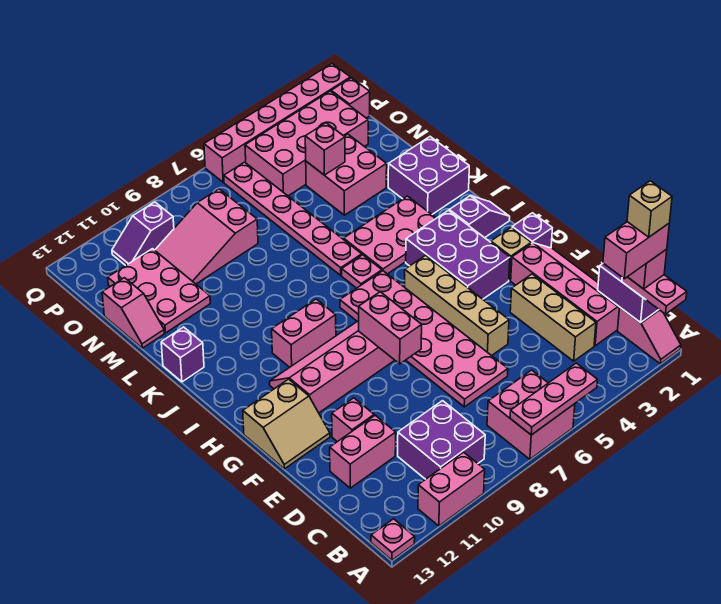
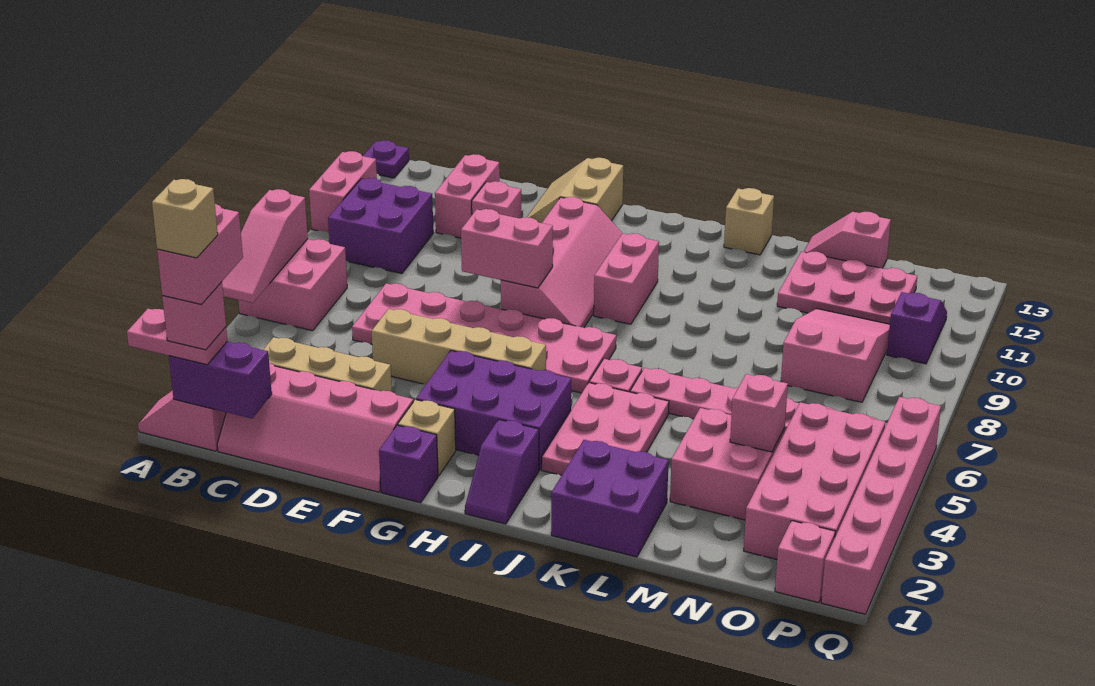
pink plate A5:A7 level 2 -> pink slope A5:A7 level 2 top 7
pink plate A13 level 1 -> purple plate A13 level 1
purple brick K13 level 1 -> tan brick K13 level 1

